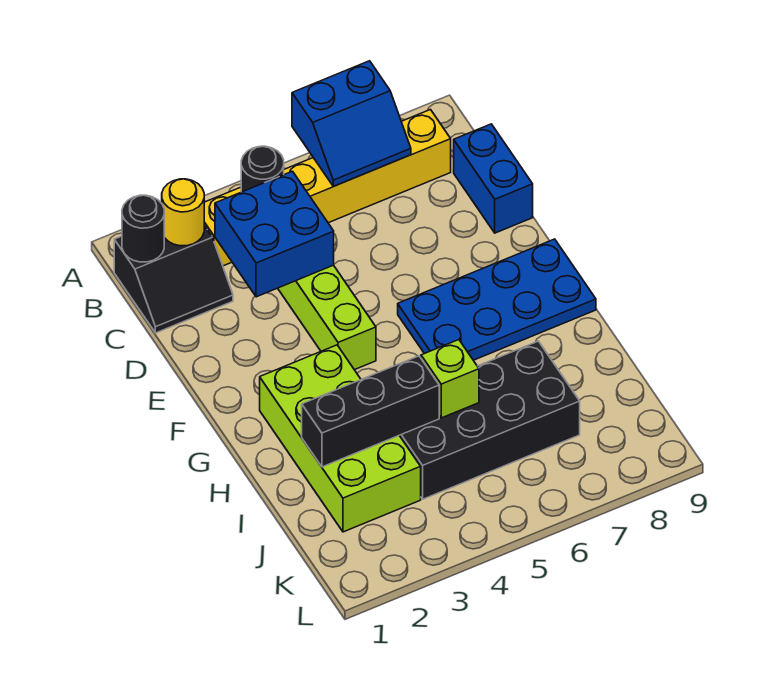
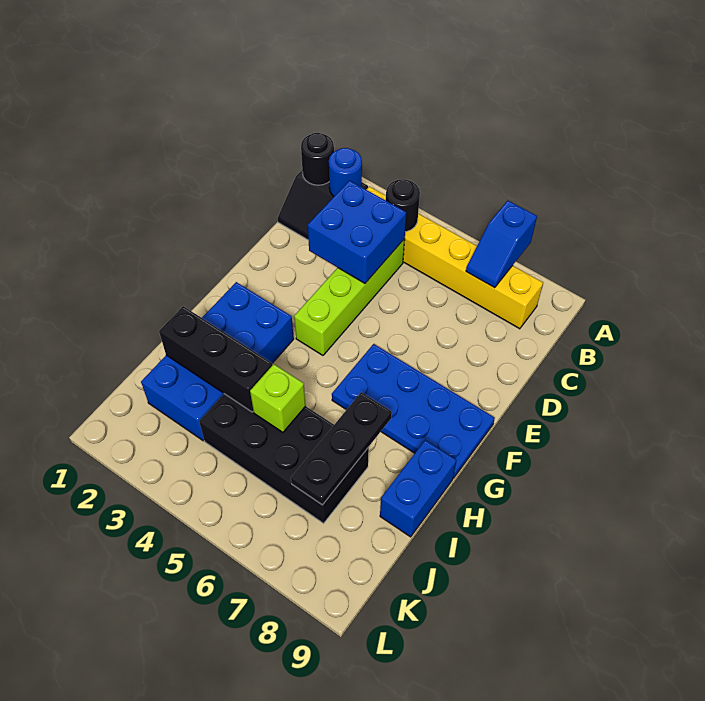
blue slope A6:B7 level 2 top A -> blue slope A7:B7 level 2 top A
yellow round brick B2 level 2 -> blue round brick B2 level 2
blue brick C9:D9 level 1 -> blue brick H9:I9 level 1
lime brick G2:J3 level 1 -> blue brick G2:J3 level 1
none -> black plate H7:J7 level 2

